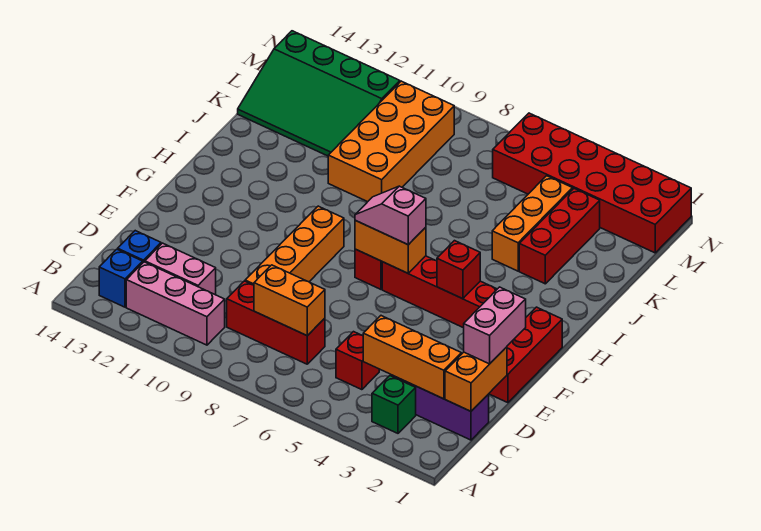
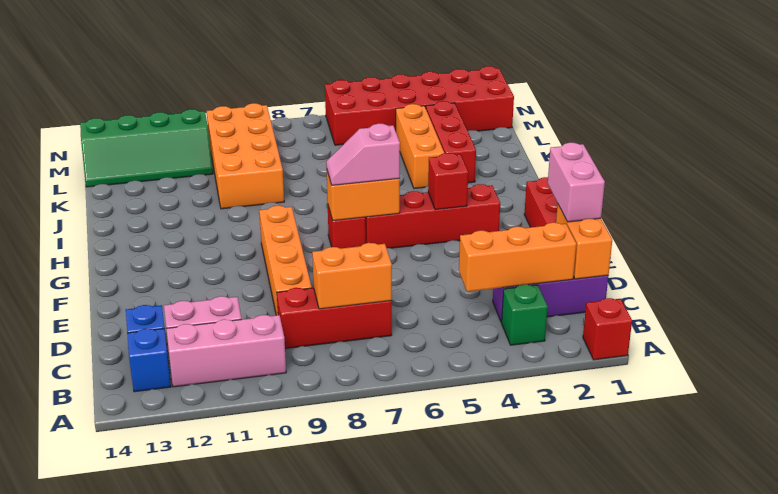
red brick C5 level 1 -> red brick A1 level 1
green slope K11:M14 level 1 top M -> green slope L11:M14 level 1 top M

